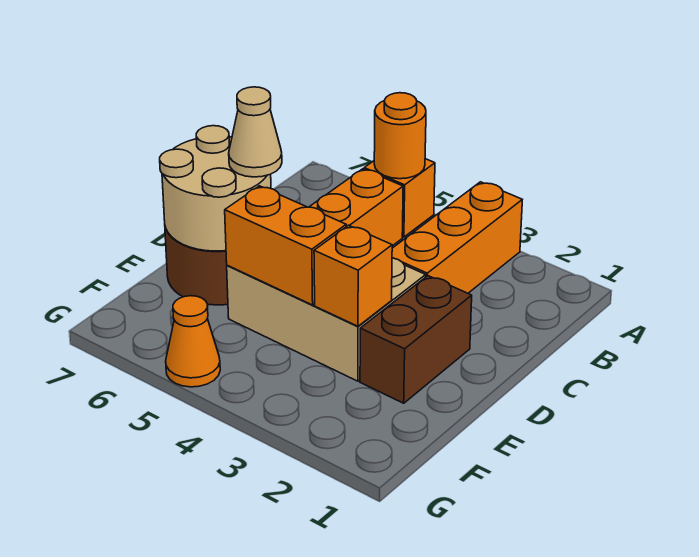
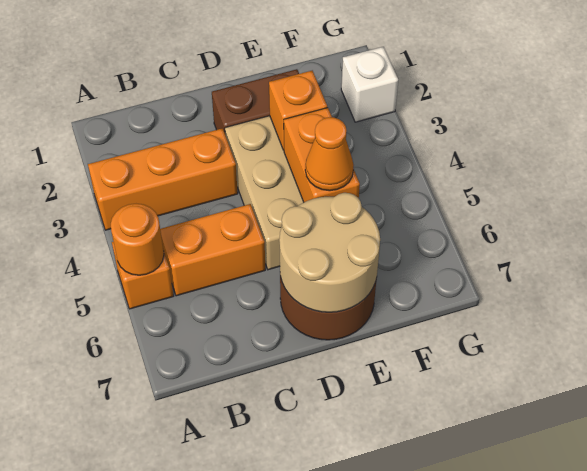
tan cone D6 level 3 -> none
none -> white brick G2 level 1
orange cone G5 level 1 -> orange cone E5 level 3

